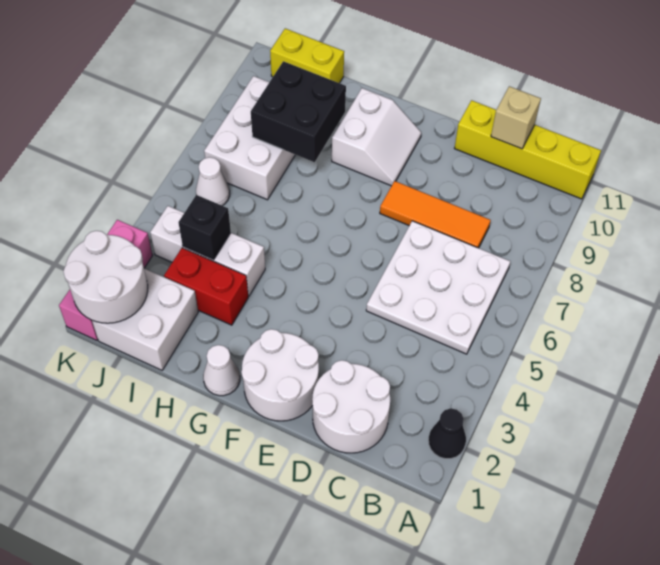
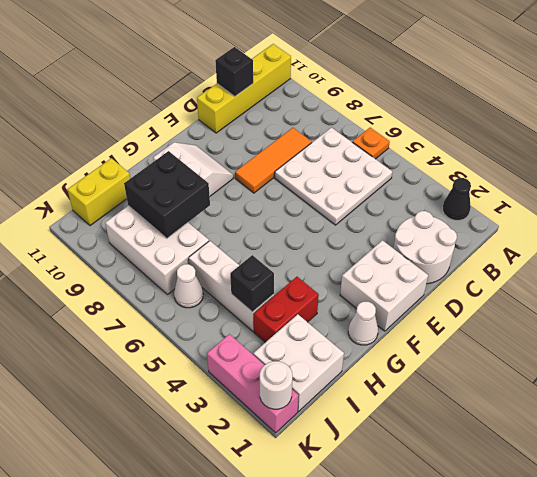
none -> orange plate A6 level 1
tan brick C11 level 2 -> black brick C11 level 2
white round brick E1:F2 level 1 -> white brick E1:F2 level 1
white brick H4:J4 level 1 -> white brick I4:I6 level 1
white round brick J1:K2 level 2 -> white round brick K1 level 2

